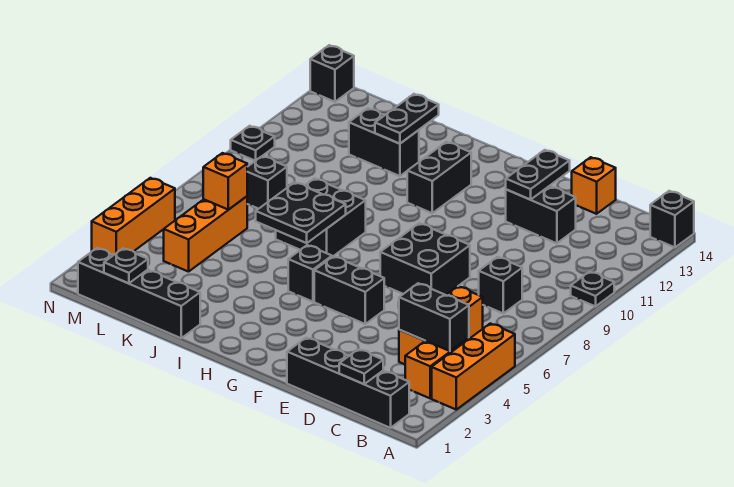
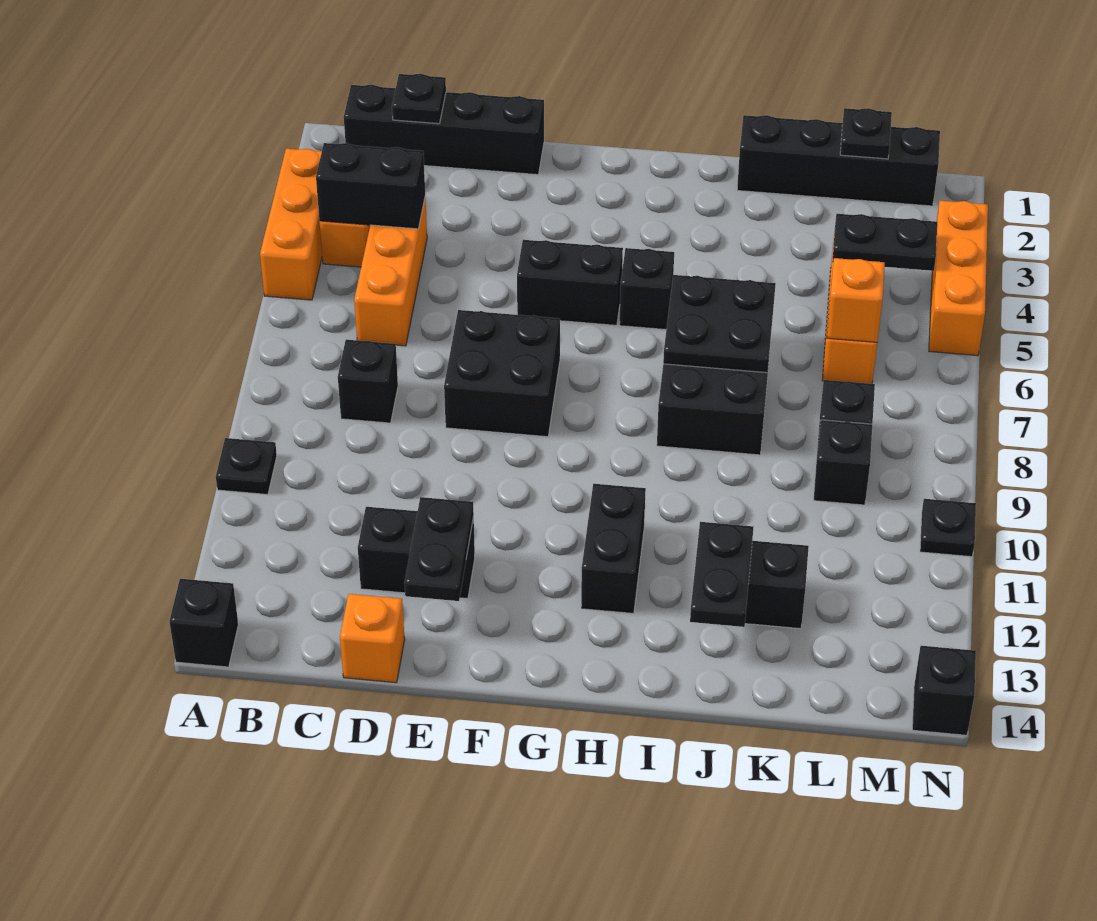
none -> black plate L4:M4 level 2
none -> black brick L9 level 1

